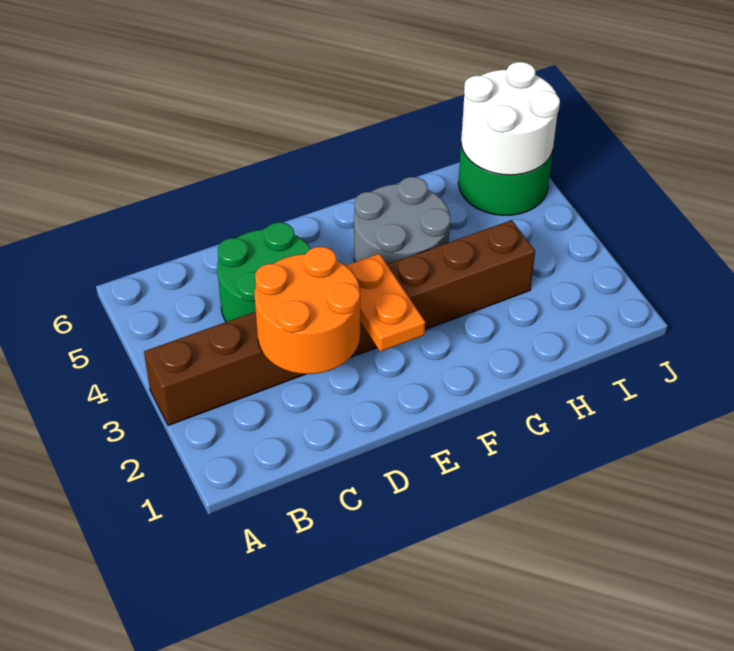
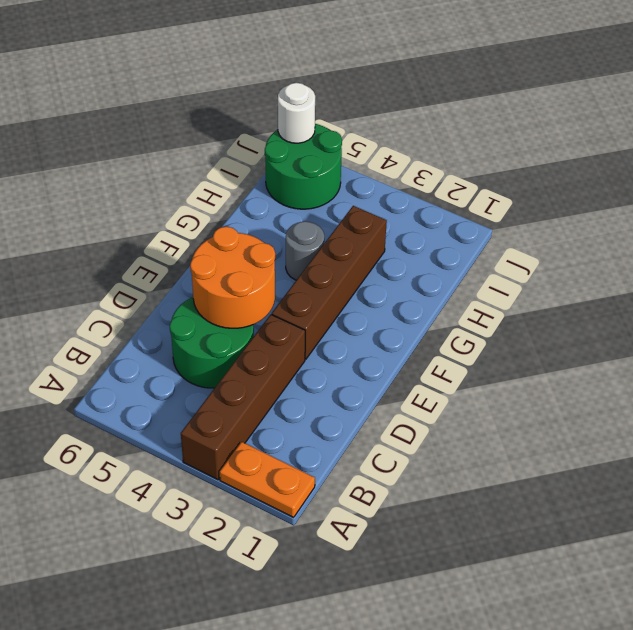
orange round brick C2:D3 level 2 -> orange round brick D4:E5 level 2
orange plate E2:E3 level 2 -> orange plate A1:A2 level 1
grey round brick F4:G5 level 1 -> grey round brick G4 level 1
white round brick I5:J6 level 2 -> white round brick J6 level 2

